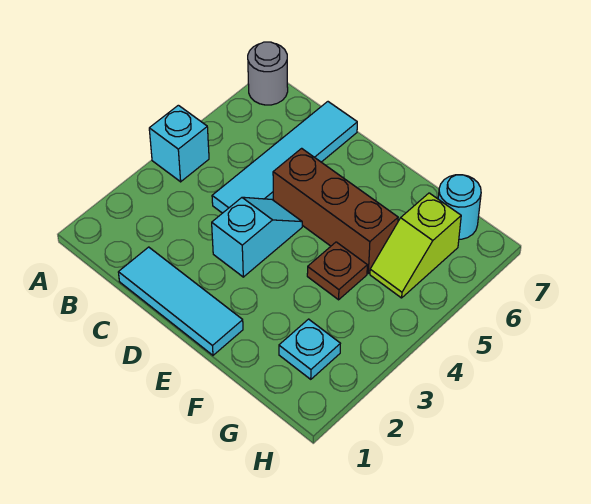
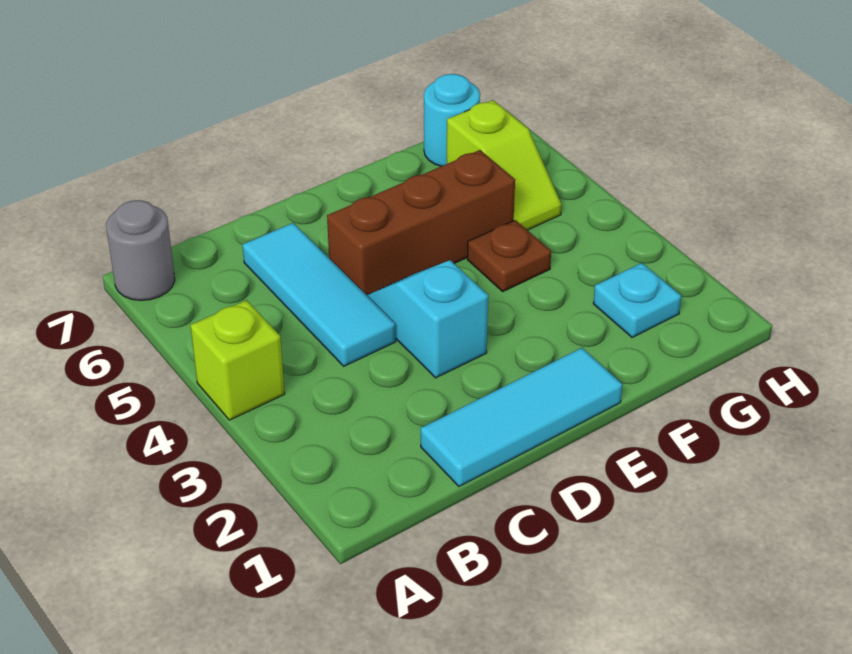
cyan brick A4 level 1 -> lime brick A4 level 1
cyan tile C4:C7 level 1 -> cyan tile C4:C6 level 1

